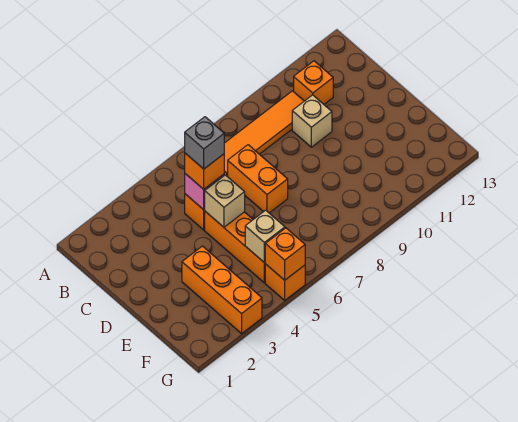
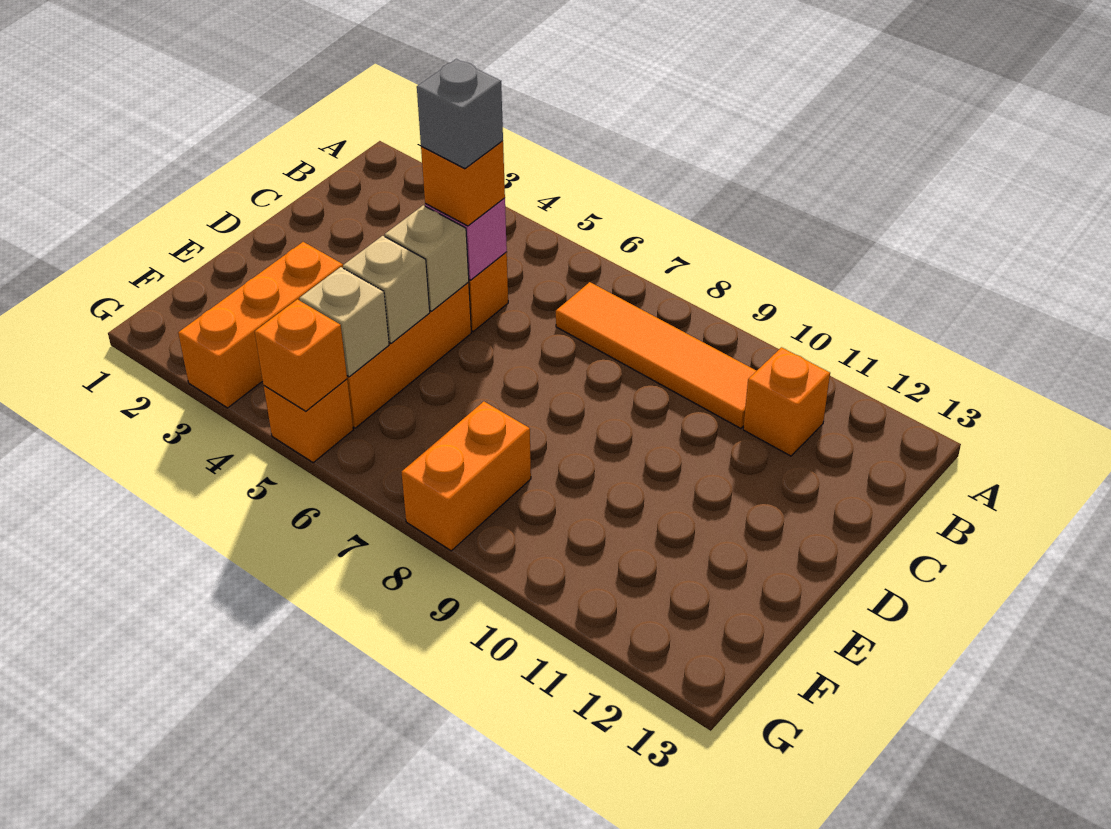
orange brick C7:D7 level 1 -> orange brick F8:G8 level 1
tan brick C10 level 1 -> tan brick E5 level 2

